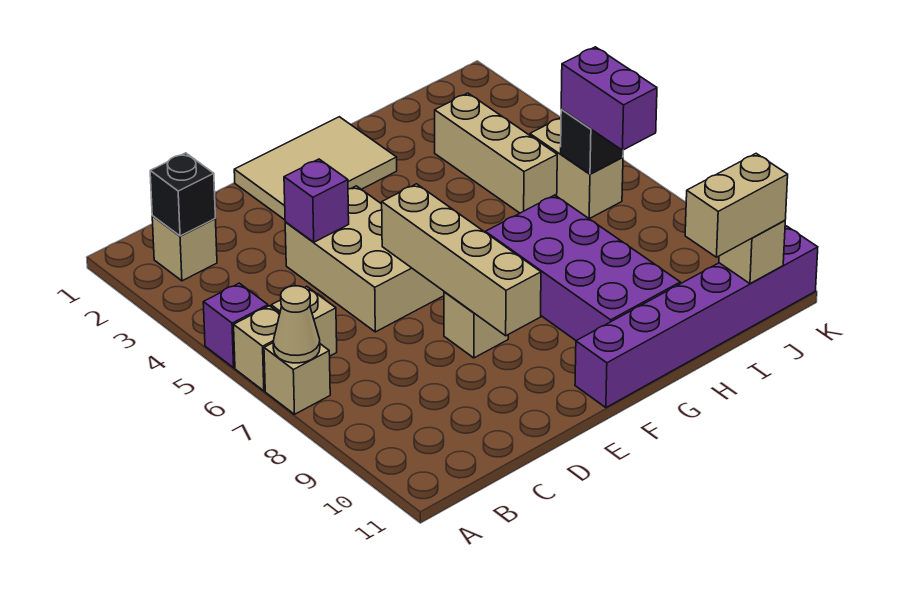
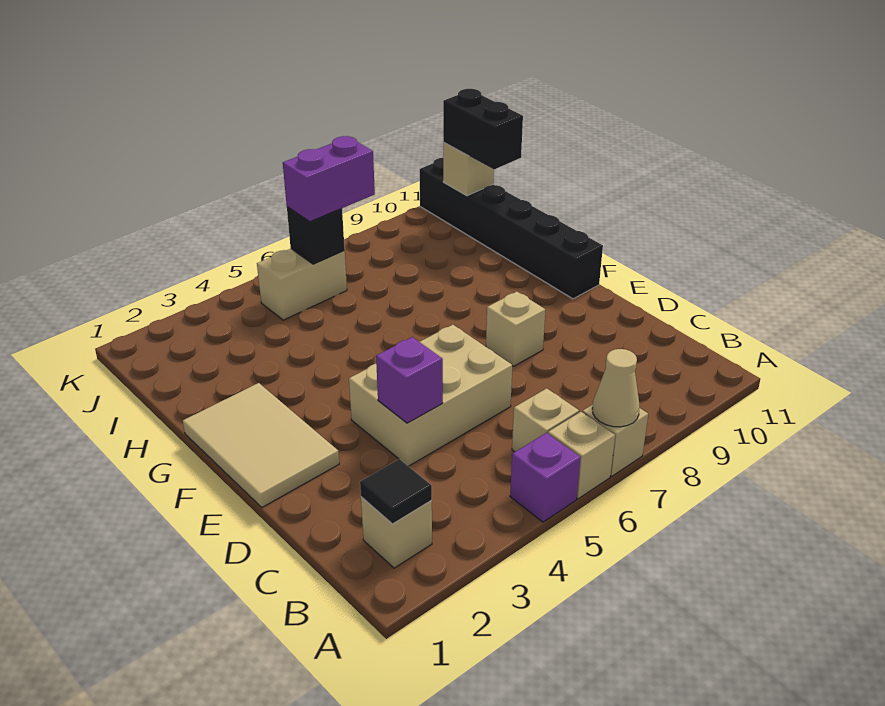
black brick B2 level 2 -> black tile B2 level 2
tan brick E6:E9 level 2 -> none
purple brick F11:K11 level 1 -> black brick F11:K11 level 1
purple brick G7:H10 level 1 -> none
tan brick I3:I5 level 1 -> none
tan brick I11:J11 level 3 -> black brick I11:J11 level 3

